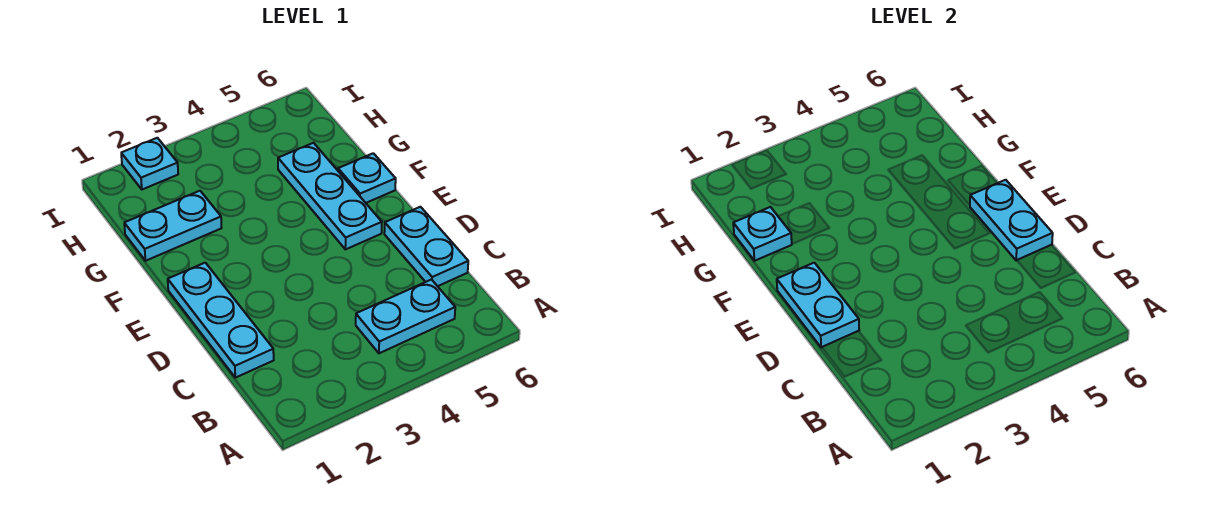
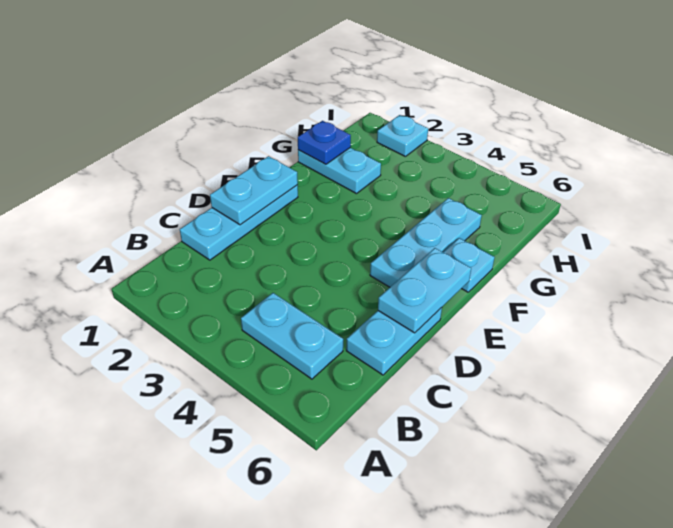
cyan plate G1 level 2 -> blue plate G1 level 2

